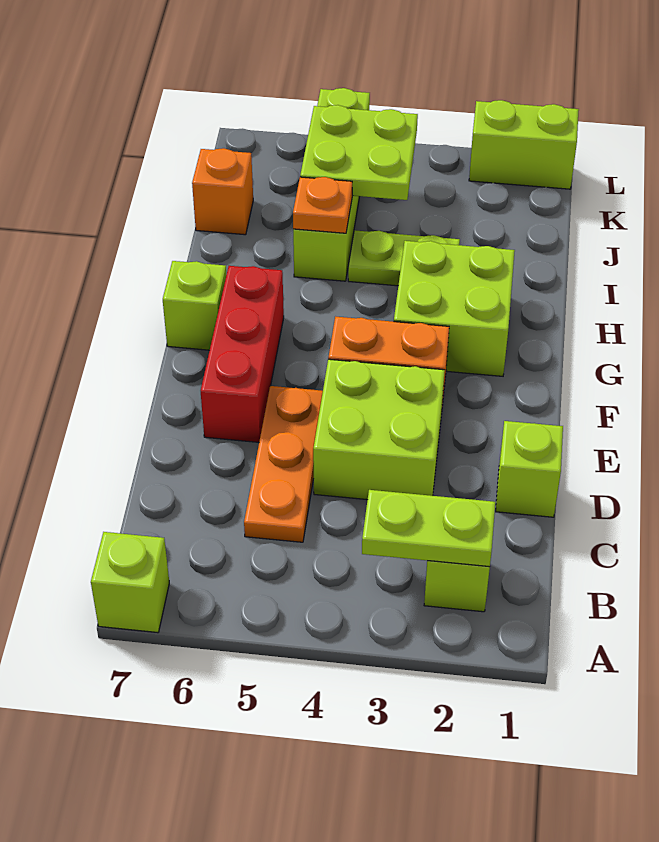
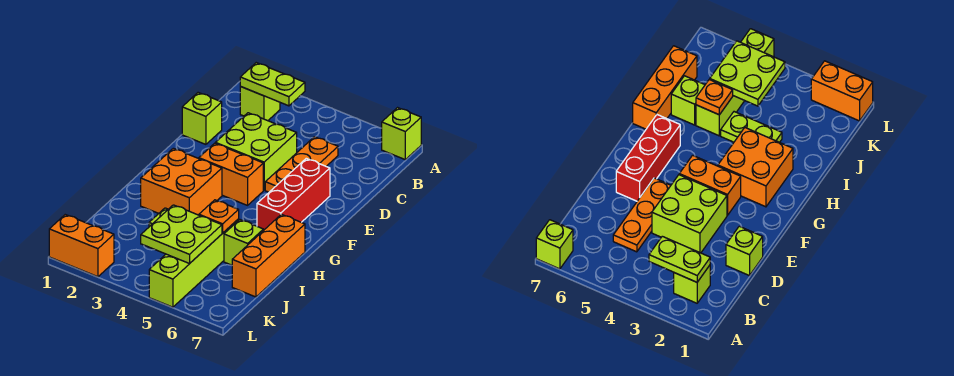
lime brick G2:H3 level 1 -> orange brick G2:H3 level 1
lime brick G7 level 1 -> lime brick I6 level 1
orange brick J7 level 1 -> orange brick H7:J7 level 1
lime brick L1:L2 level 1 -> orange brick L1:L2 level 1

